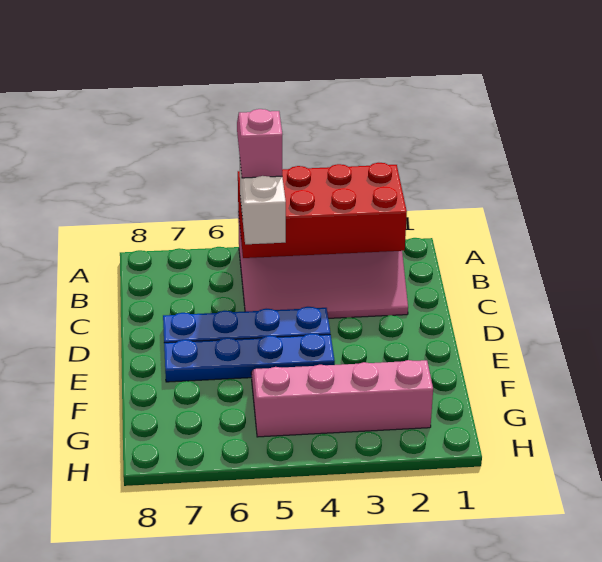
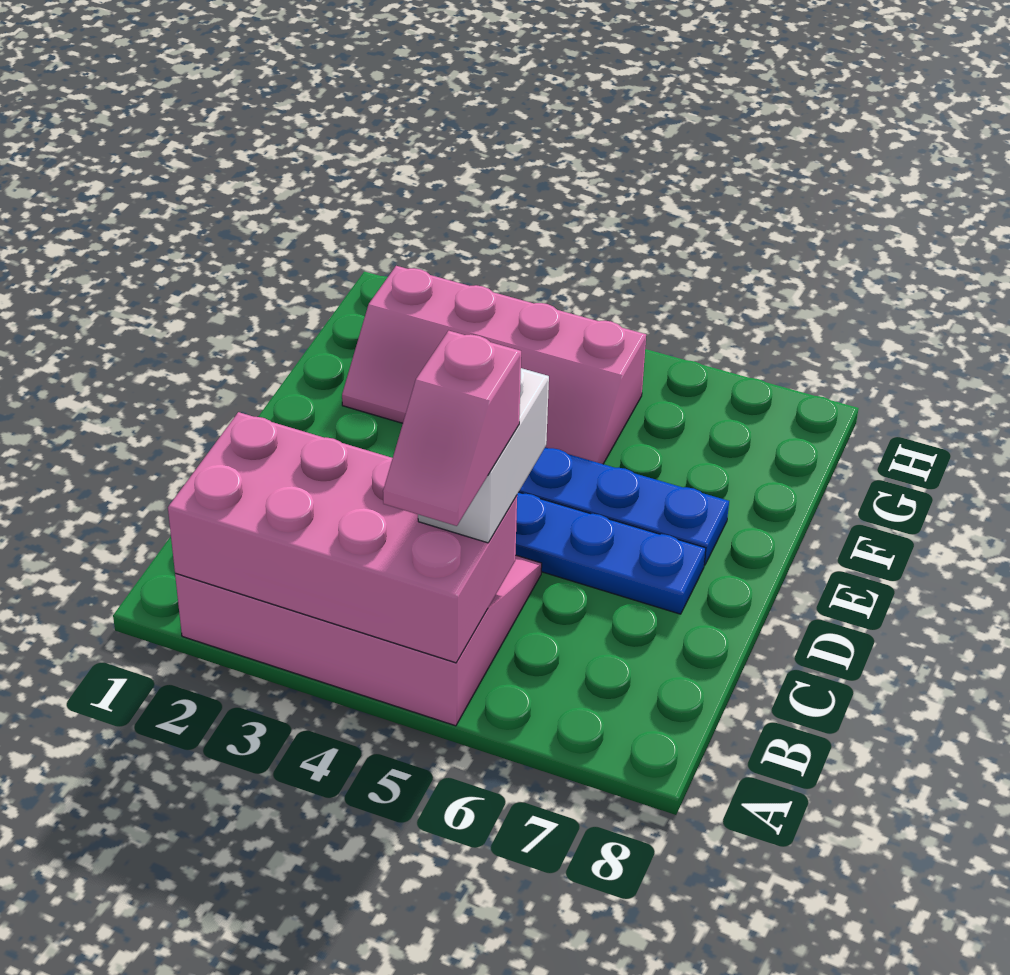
red brick A2:B5 level 2 -> pink brick A2:B5 level 2

